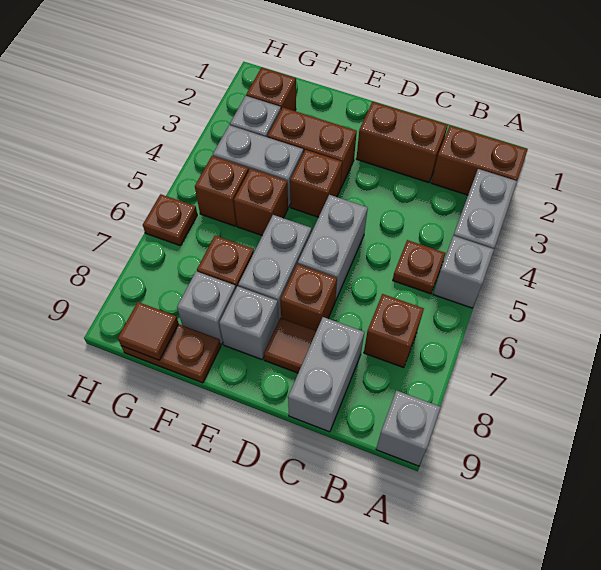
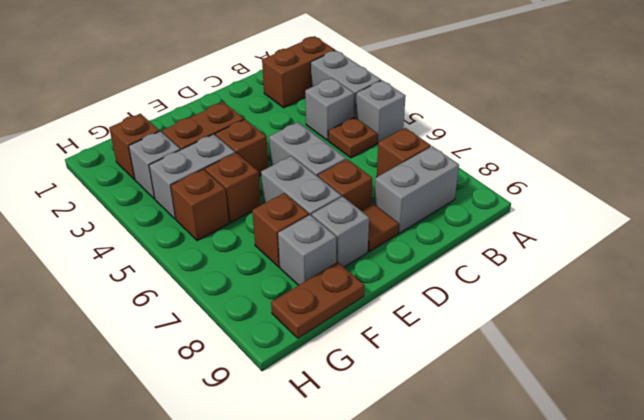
grey brick A9 level 1 -> grey brick B4 level 1
brown brick C2:D2 level 1 -> none
grey brick C8:C9 level 1 -> grey brick B8:C8 level 1
brown tile G9 level 2 -> none
brown plate H6 level 1 -> none

